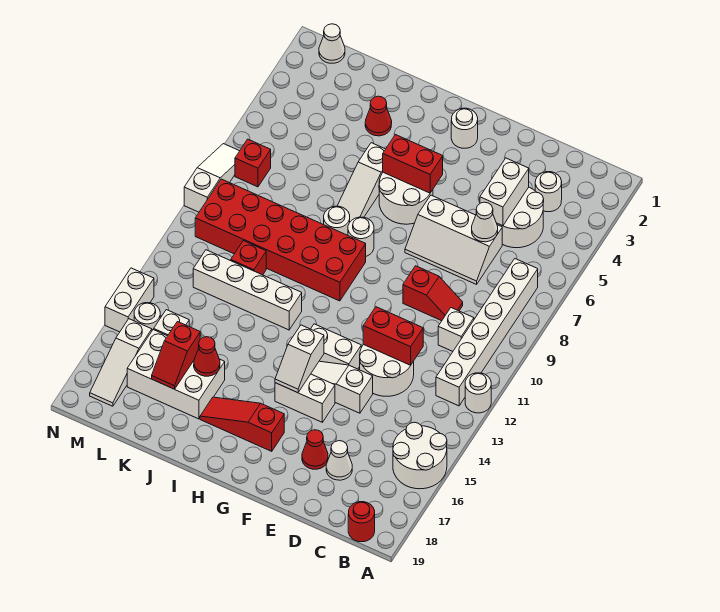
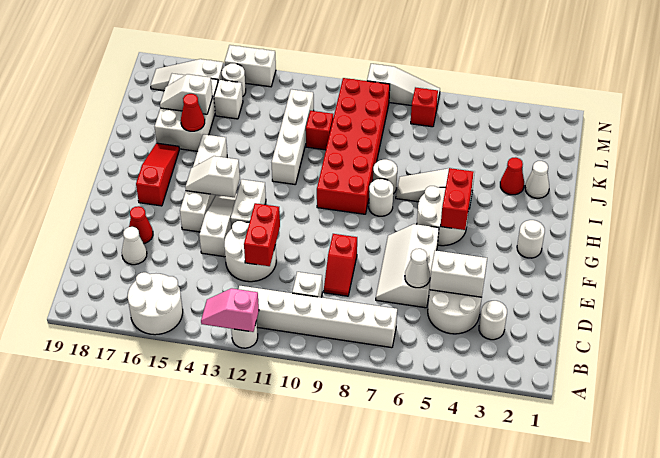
none -> pink slope A12:A13 level 2 top 12
red round brick B19 level 1 -> none
white brick F15:G15 level 1 -> white brick F15:I15 level 1
red slope K16:K17 level 2 top 16 -> white slope K16:K17 level 2 top 16
white cone M1 level 1 -> white cone J2 level 1

